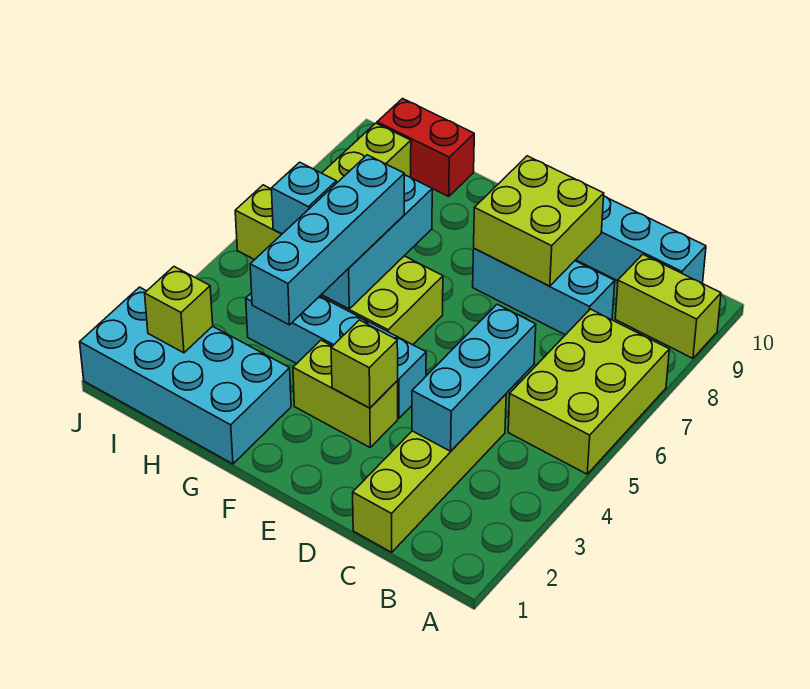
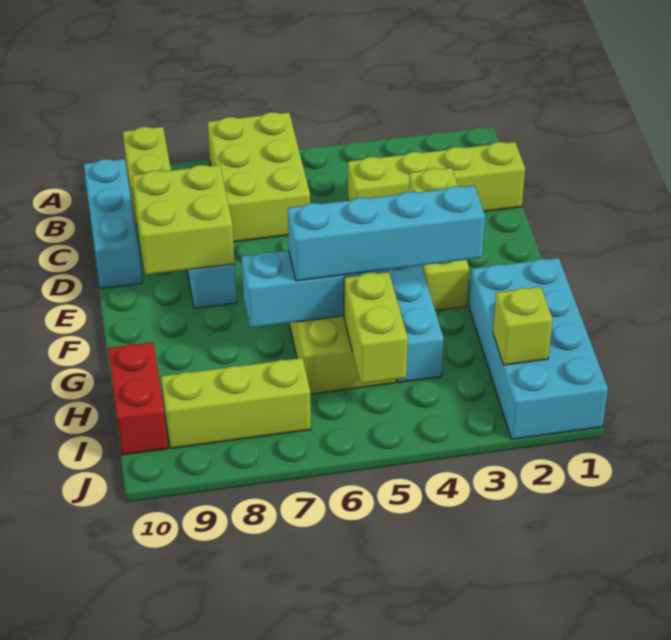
lime brick A5:B7 level 1 -> lime brick A6:C7 level 1
cyan brick C3:C5 level 2 -> none
cyan brick H5 level 3 -> none

